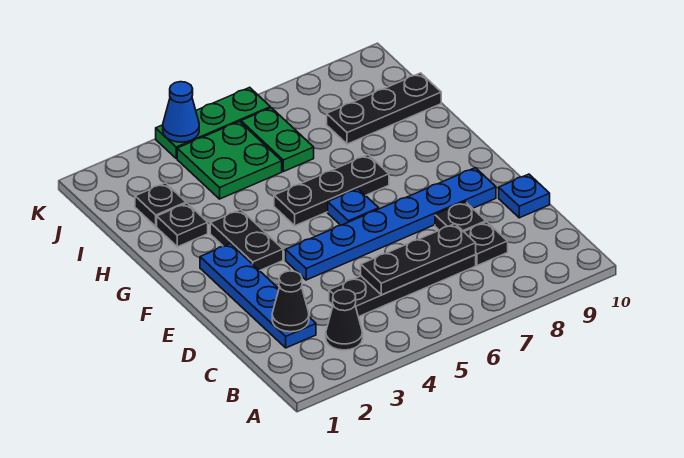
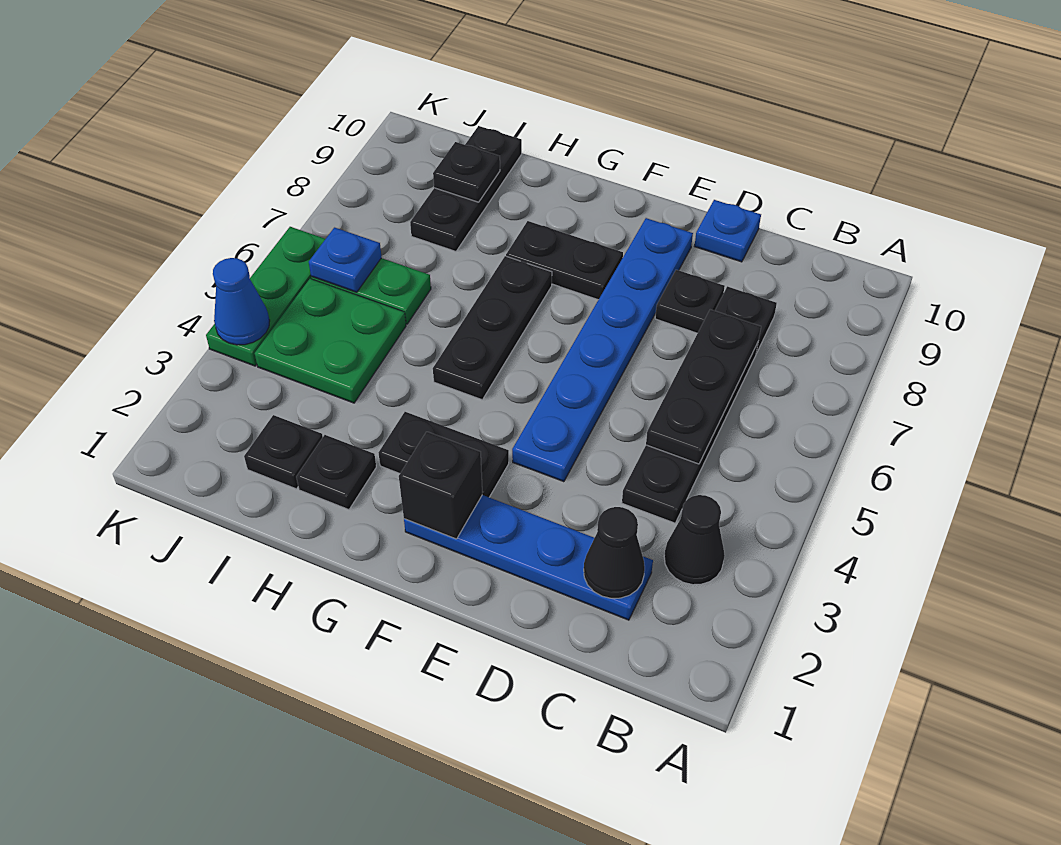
none -> black brick F2 level 2
blue plate F6 level 1 -> blue plate J6 level 2
none -> black plate F8:G8 level 1
none -> black plate I9 level 2

